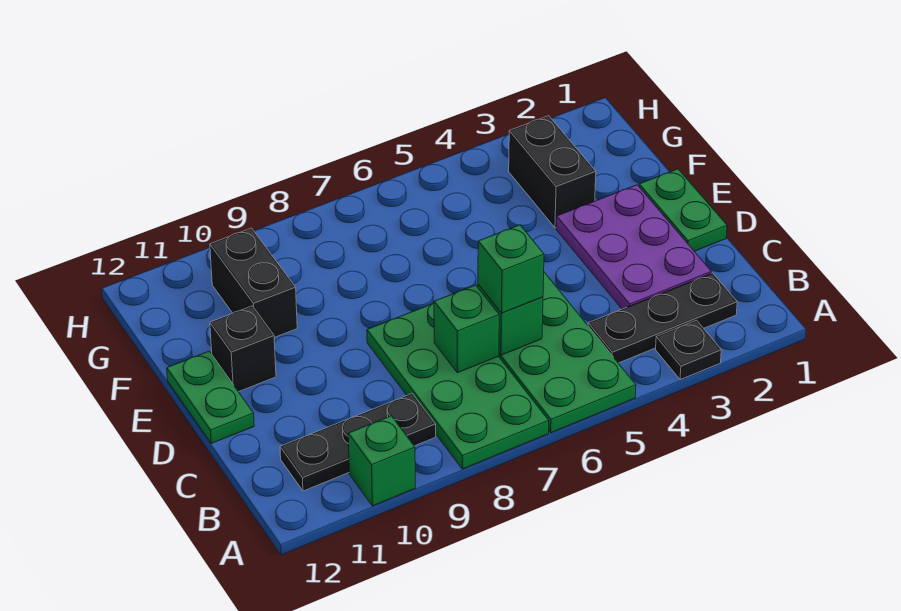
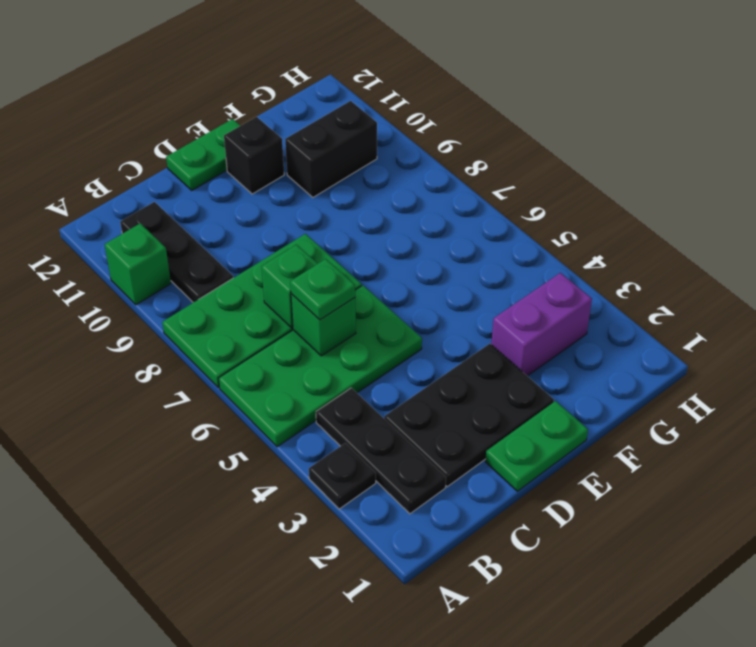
purple plate C2:E3 level 1 -> black plate C2:E3 level 1
green brick C6 level 3 -> green plate C6 level 3
black brick F3:G3 level 1 -> purple brick F3:G3 level 1

